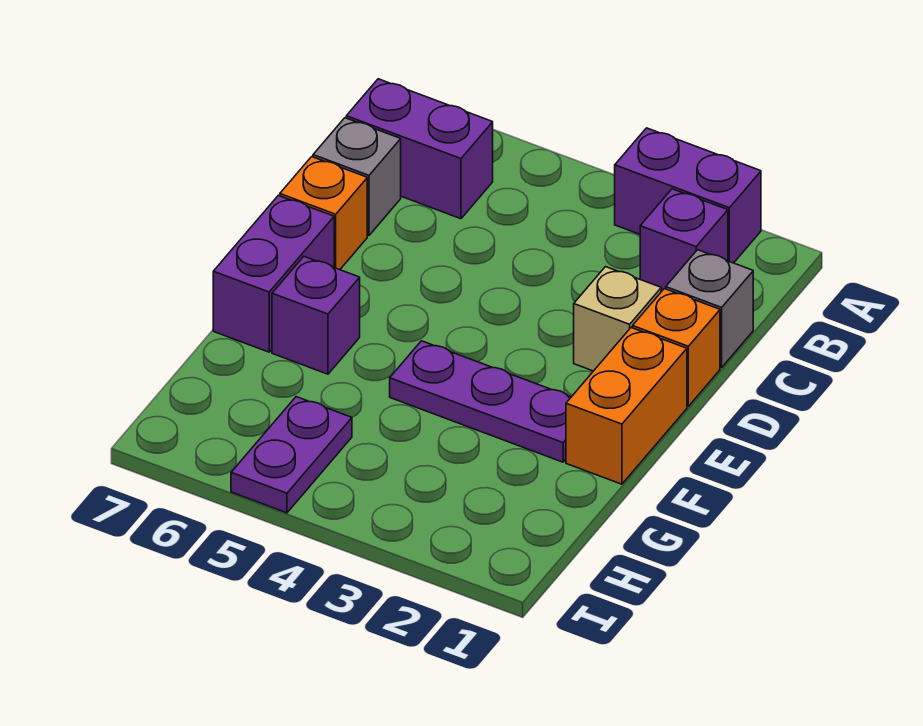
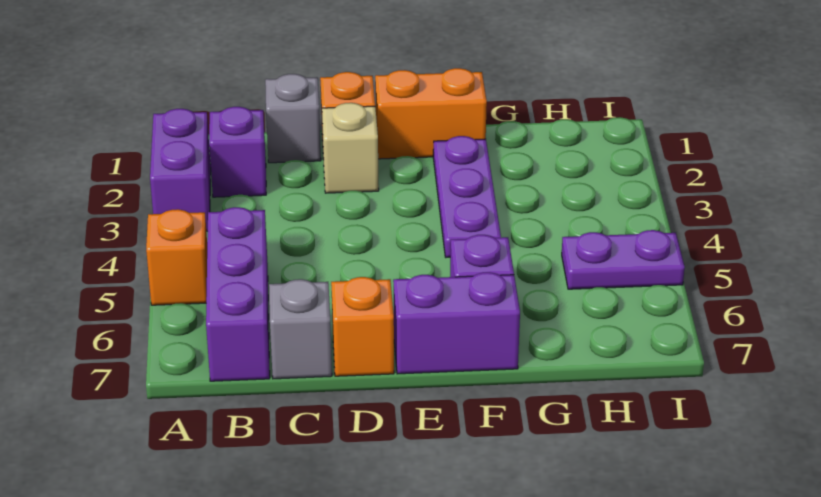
none -> orange brick A5 level 1
purple brick B6:B7 level 1 -> purple brick B5:B7 level 1

